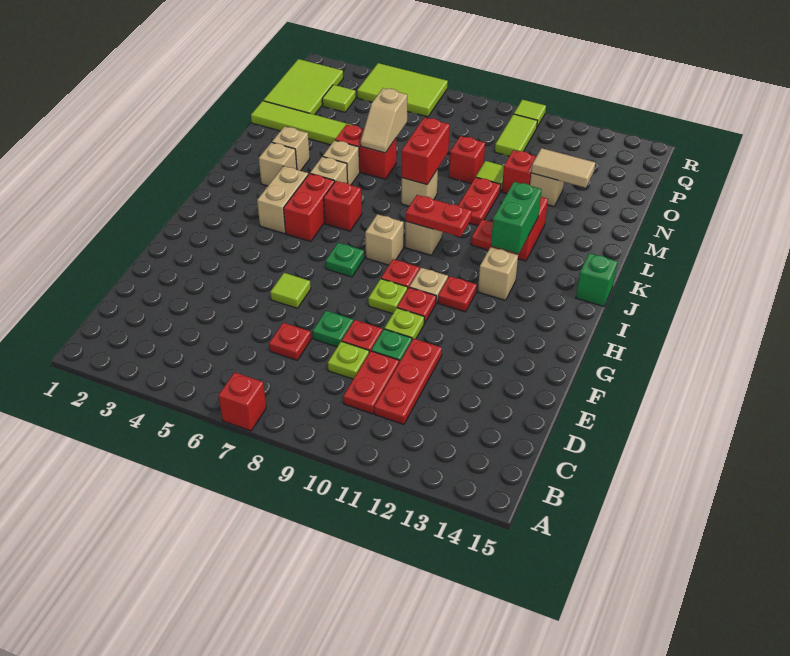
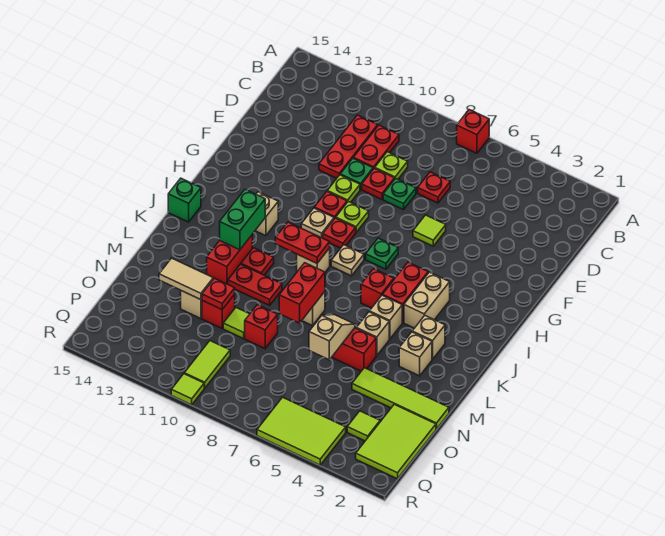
red plate H11 level 1 -> red plate N11 level 2
tan brick I8 level 1 -> tan plate I8 level 1
red plate L10:M10 level 1 -> red plate L10:L11 level 1

